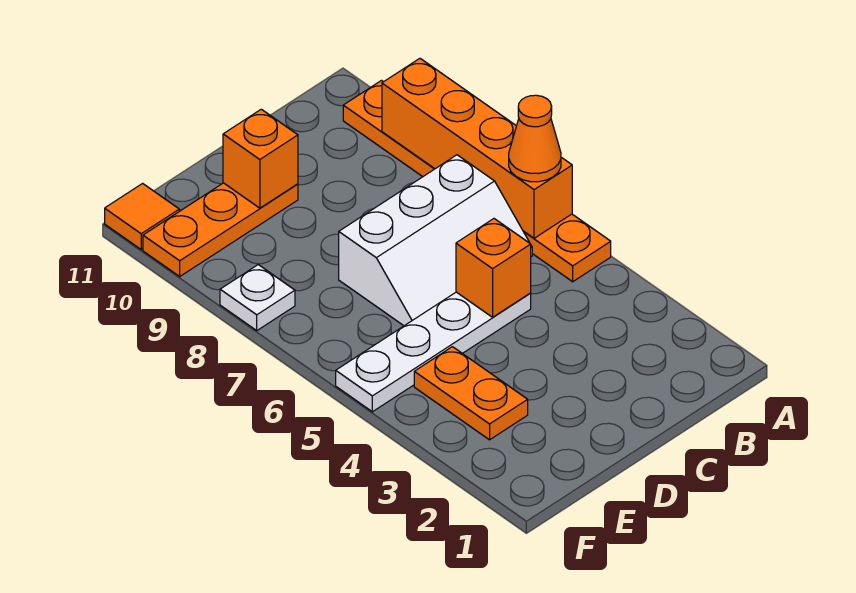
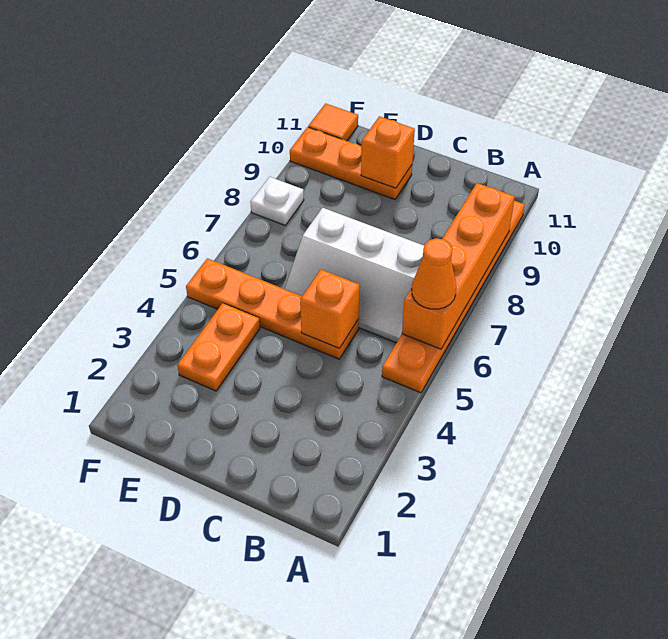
white plate C5:F5 level 1 -> orange plate C5:F5 level 1

